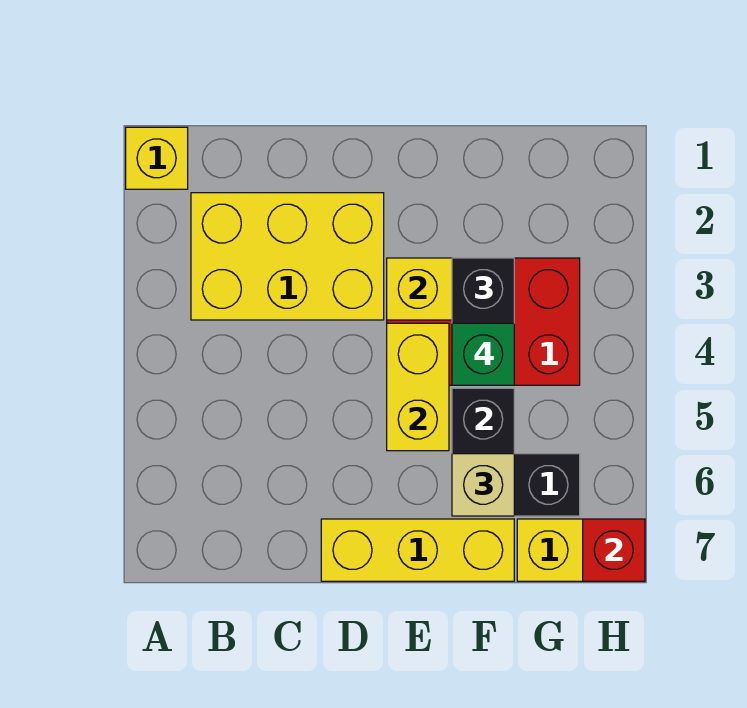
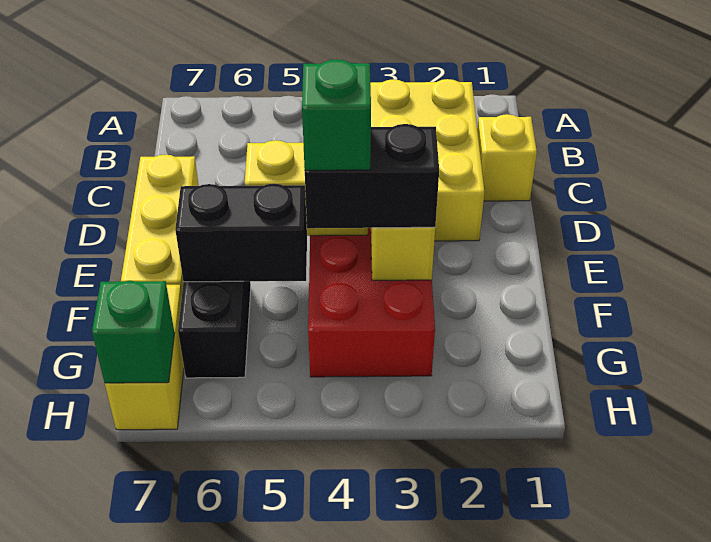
yellow brick A1 level 1 -> yellow brick C1 level 1
tan brick F6 level 3 -> none
red brick H7 level 2 -> green brick H7 level 2

